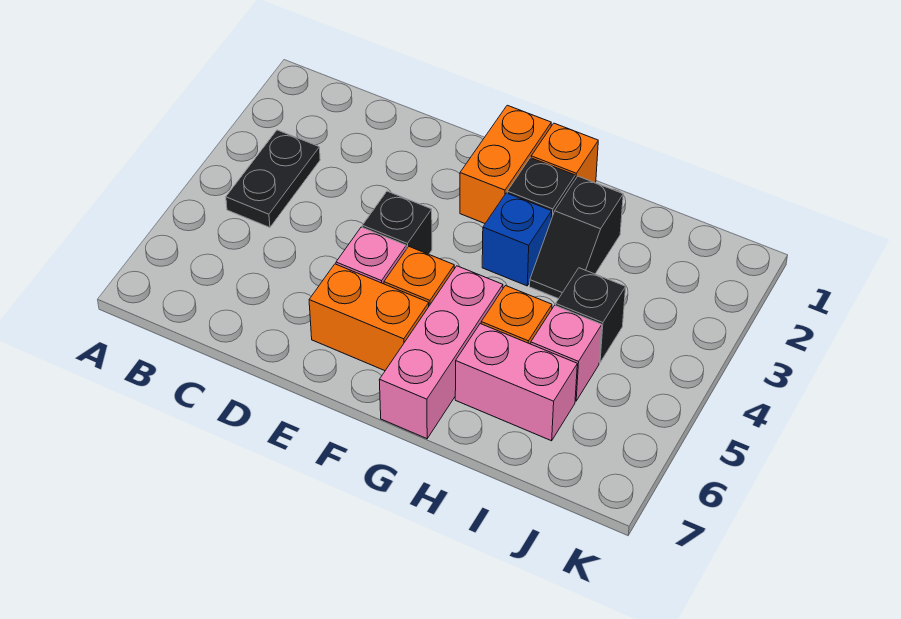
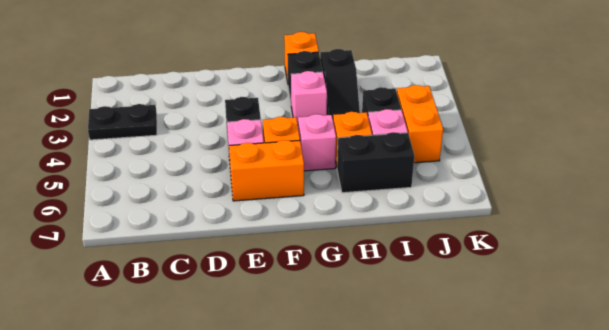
black plate B3:B4 level 1 -> black plate A3:B3 level 1
orange brick F1:F2 level 1 -> orange brick J4:J5 level 1
blue brick G3 level 1 -> pink brick G3 level 1
pink brick G5:G7 level 1 -> pink brick G5 level 1
pink brick H6:I6 level 1 -> black brick H6:I6 level 1

